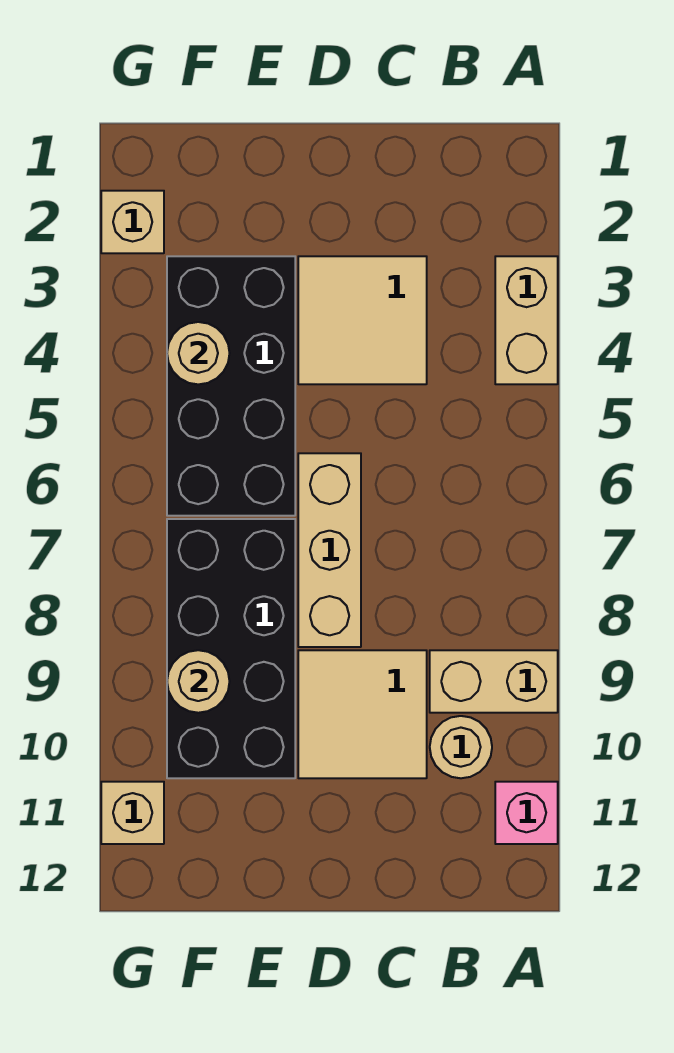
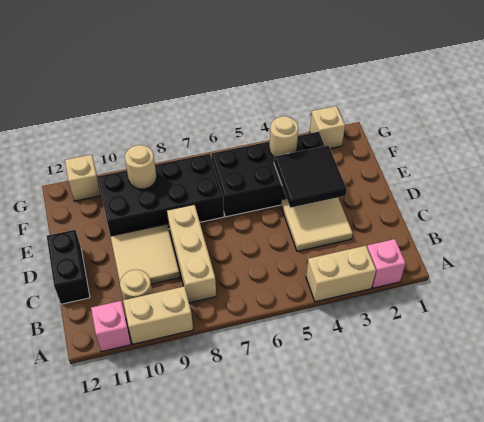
none -> pink brick A2 level 1
tan brick A9:B9 level 1 -> tan brick A9:A10 level 1
none -> black brick C12:D12 level 1
none -> black tile D3:E4 level 2
tan brick D6:D8 level 1 -> tan brick B8:D8 level 1

